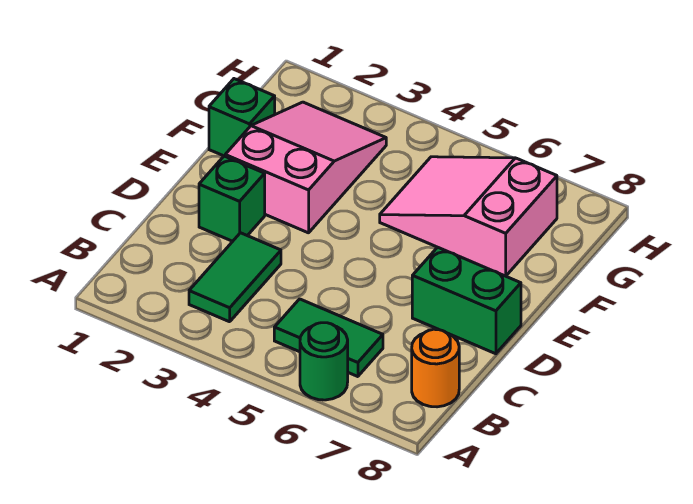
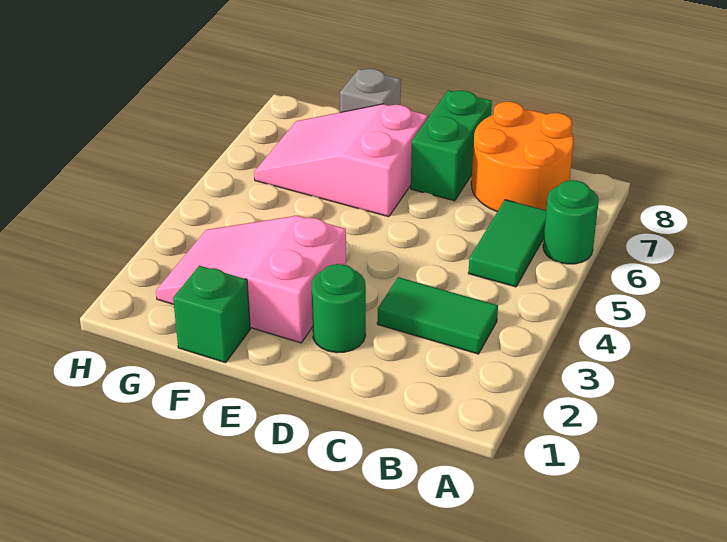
orange round brick B8 level 1 -> orange round brick B7:C8 level 1
green brick D2 level 1 -> green round brick D2 level 1
pink slope F5:G7 level 1 top 7 -> pink slope E6:G7 level 1 top E
none -> grey brick F8 level 1

